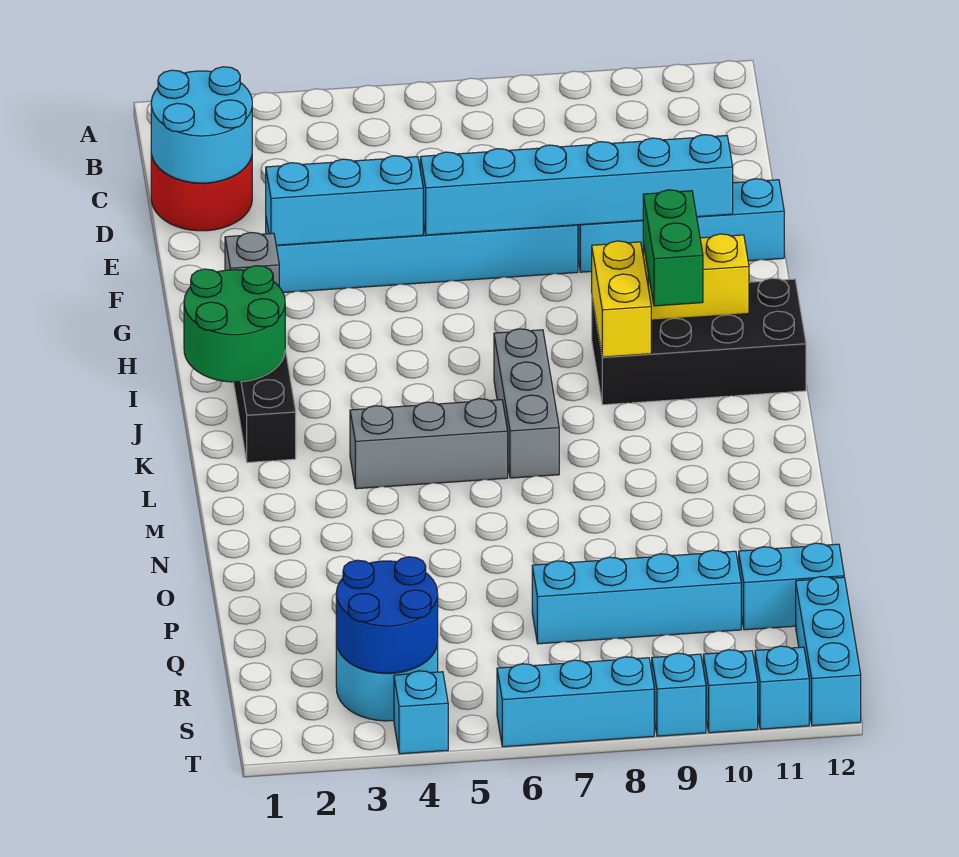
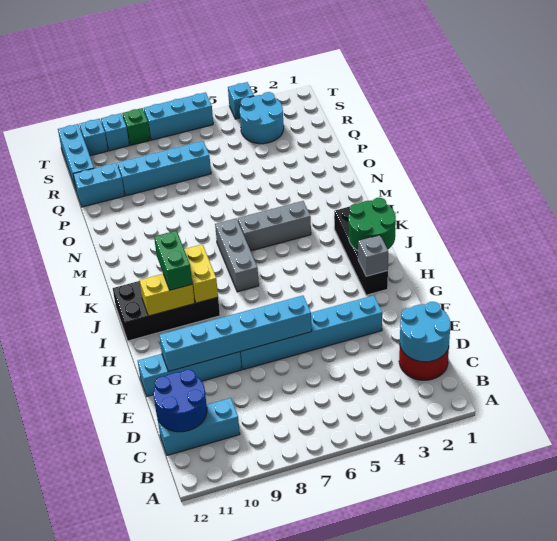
cyan brick F3:F5 level 2 -> cyan brick C10:C12 level 1
blue round brick R3:S4 level 2 -> blue round brick C11:D12 level 2
cyan brick T9 level 1 -> green brick T9 level 1

